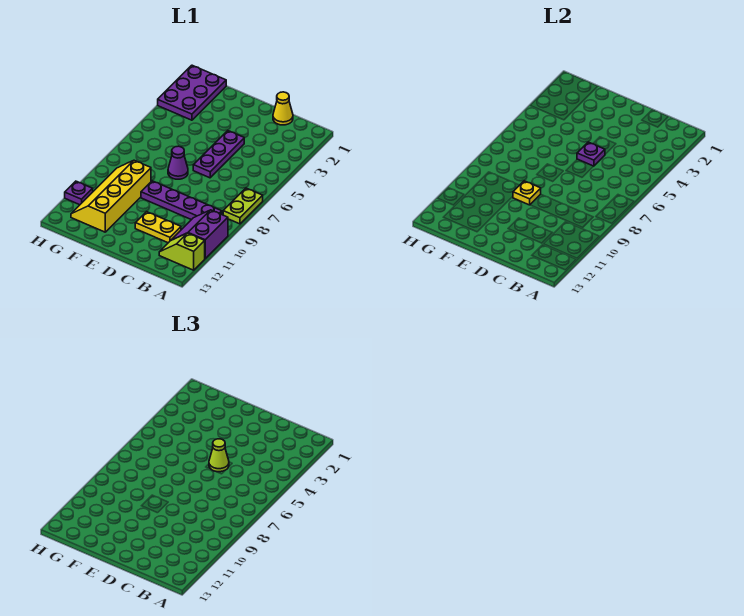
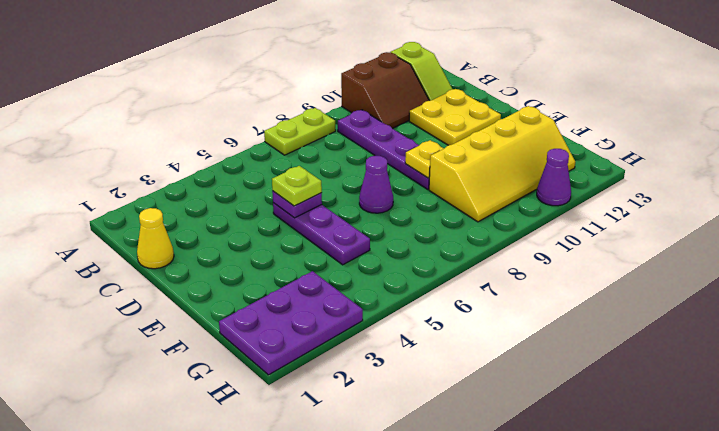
purple slope A10:B11 level 1 top A -> brown slope A10:B11 level 1 top A
yellow plate C11:D11 level 1 -> yellow plate C11:D12 level 1
purple plate D4:D6 level 1 -> purple plate D5:F5 level 1
lime cone D5 level 3 -> lime plate D5 level 3
purple plate H11 level 1 -> purple cone H11 level 1

